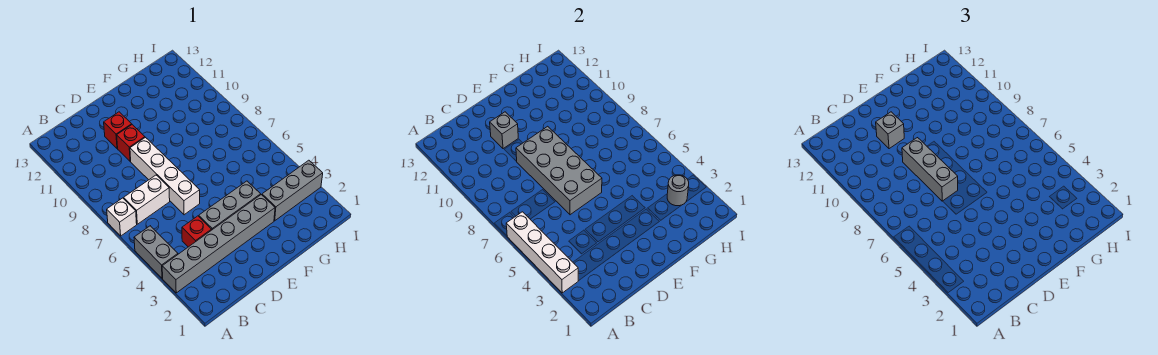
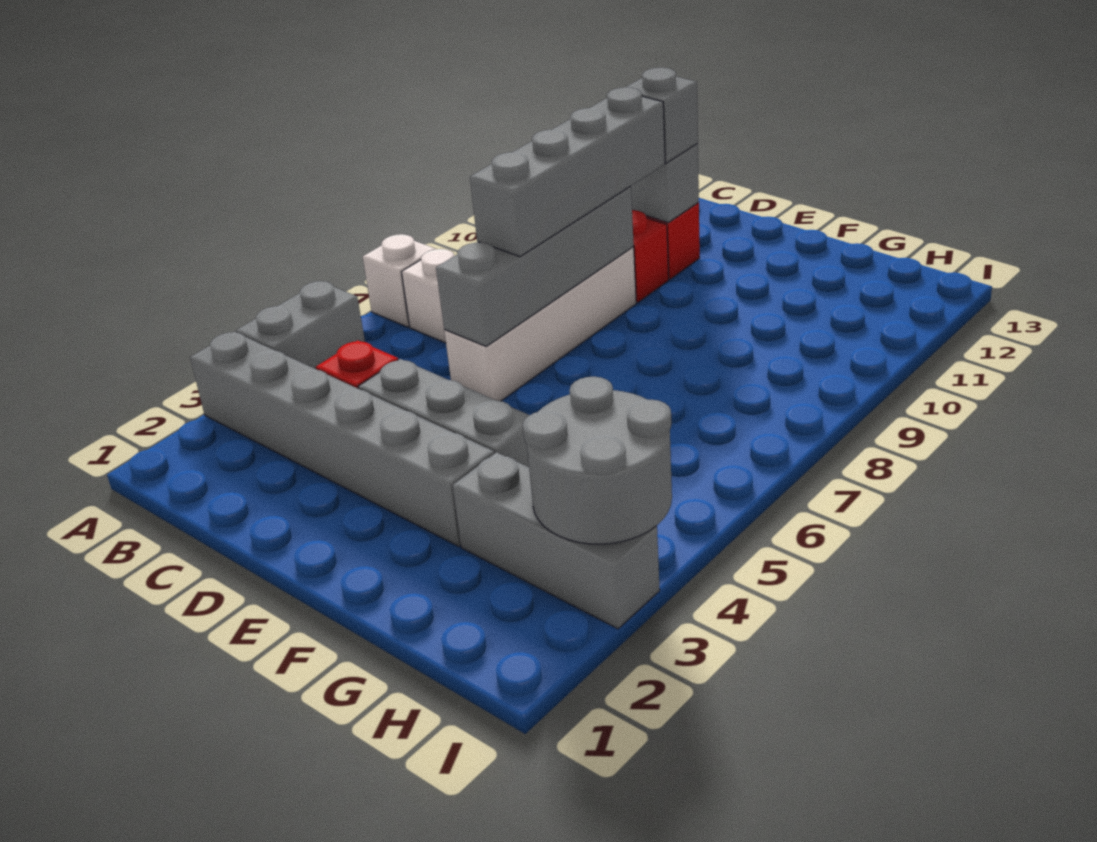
white brick A3:A6 level 2 -> none
grey brick D6:E9 level 2 -> grey brick D6:D9 level 2
grey brick D7:D9 level 3 -> grey brick D7:D10 level 3
grey round brick H3 level 2 -> grey round brick H3:I4 level 2

